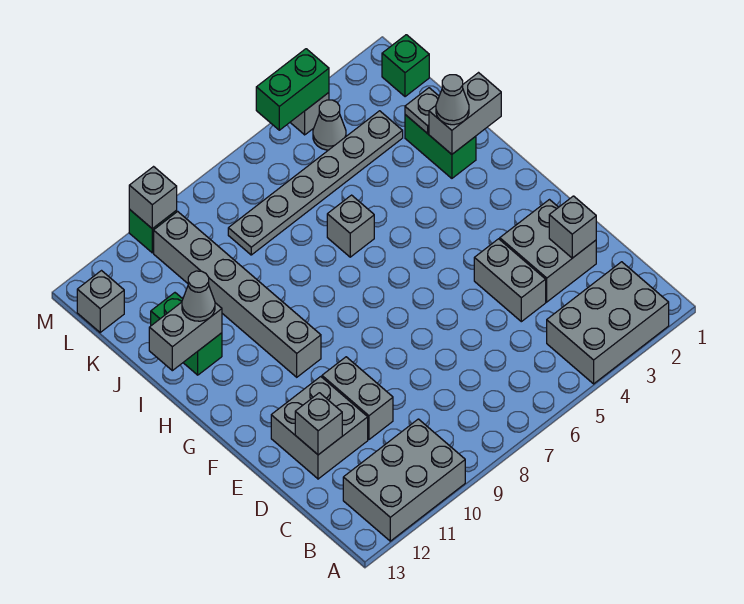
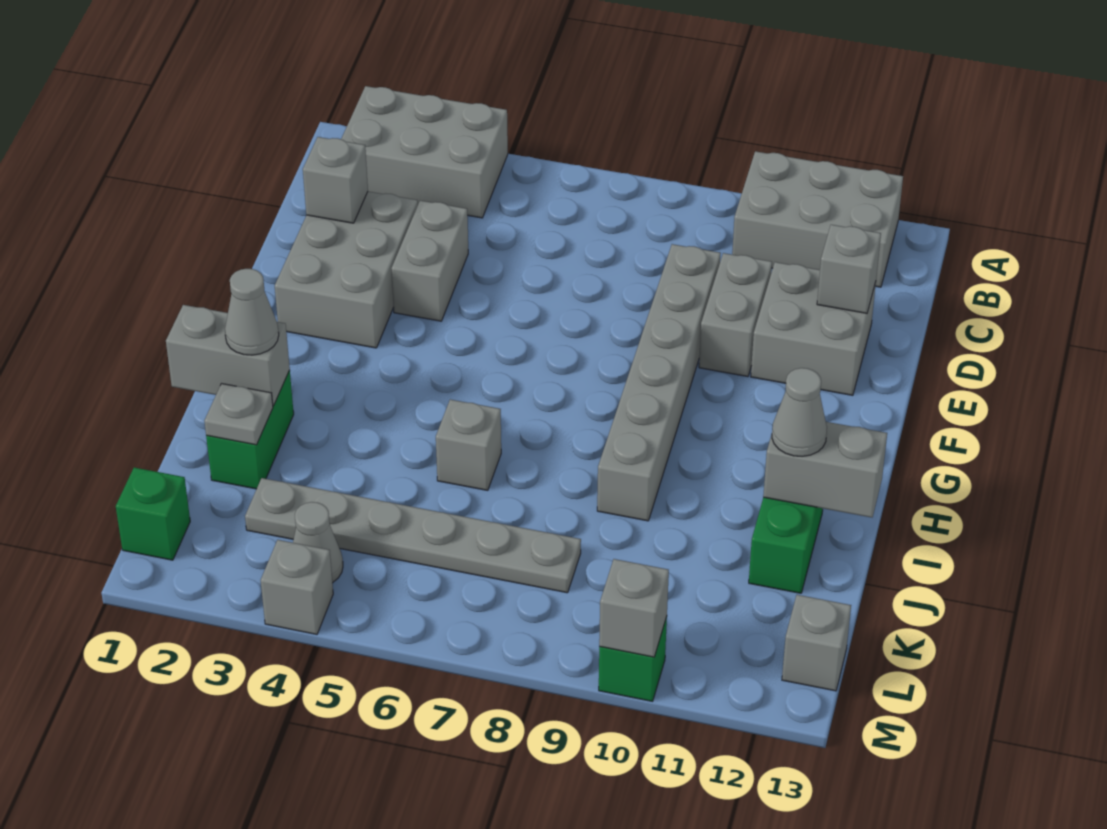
grey brick D2:E3 level 1 -> grey brick D2:F3 level 1
grey brick G10:L10 level 1 -> grey brick D9:I9 level 1
green brick M4:M5 level 2 -> none

